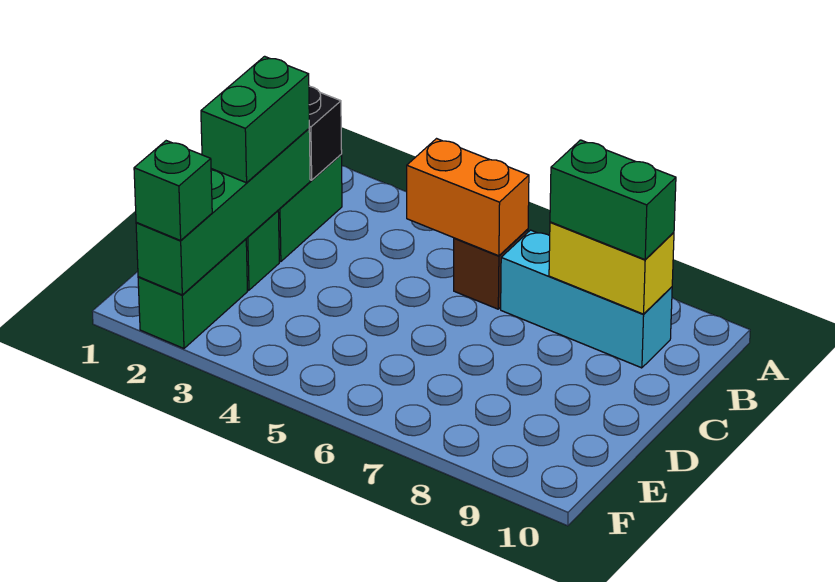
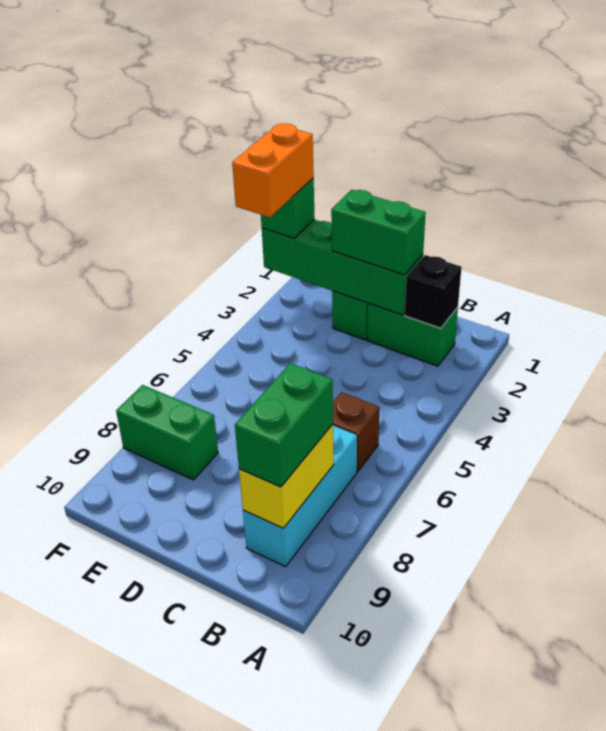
orange brick B5:B6 level 2 -> orange brick F2:F3 level 4
green brick E2:F2 level 1 -> green brick E8:F8 level 1

